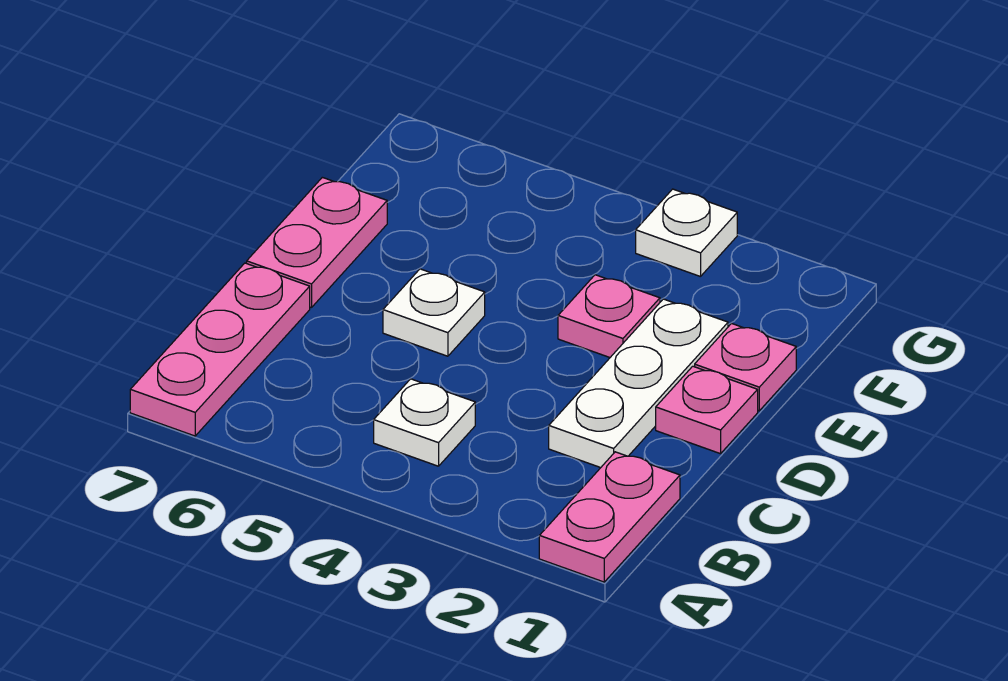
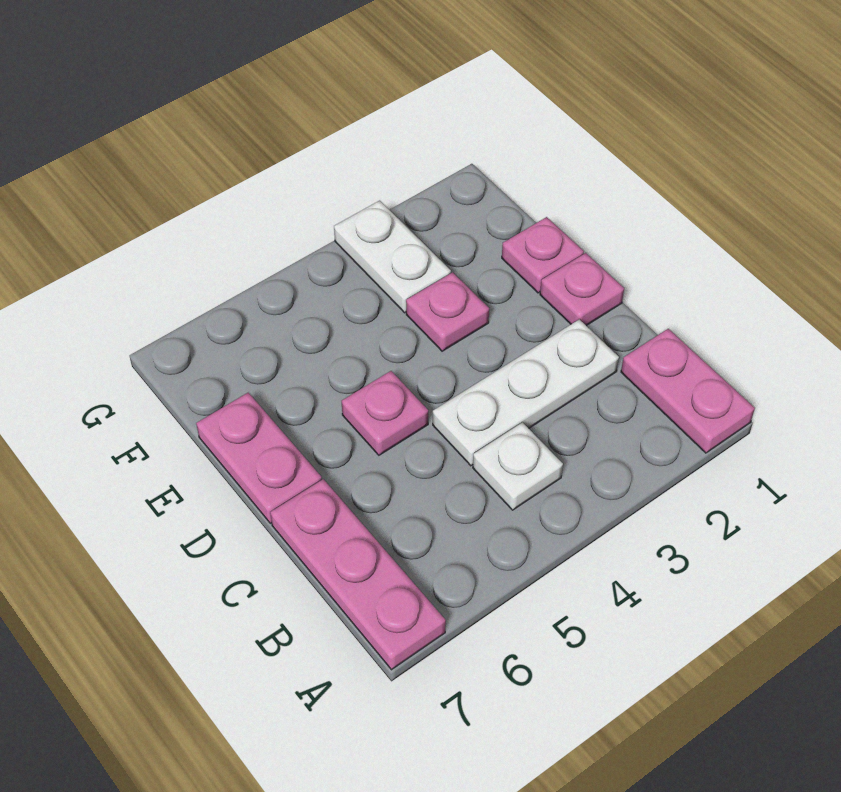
white plate C2:E2 level 1 -> white plate C2:C4 level 1
white plate D5 level 1 -> pink plate D5 level 1
white plate G3 level 1 -> white plate F3:G3 level 1

